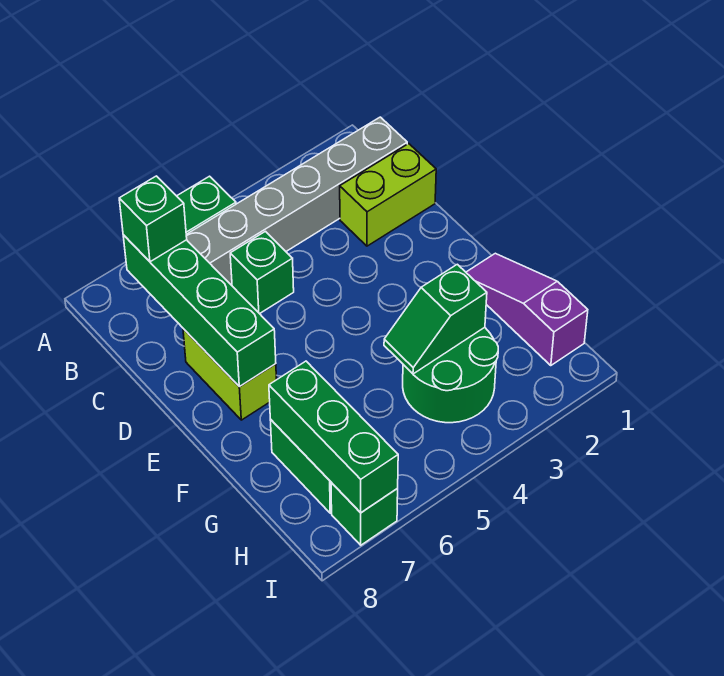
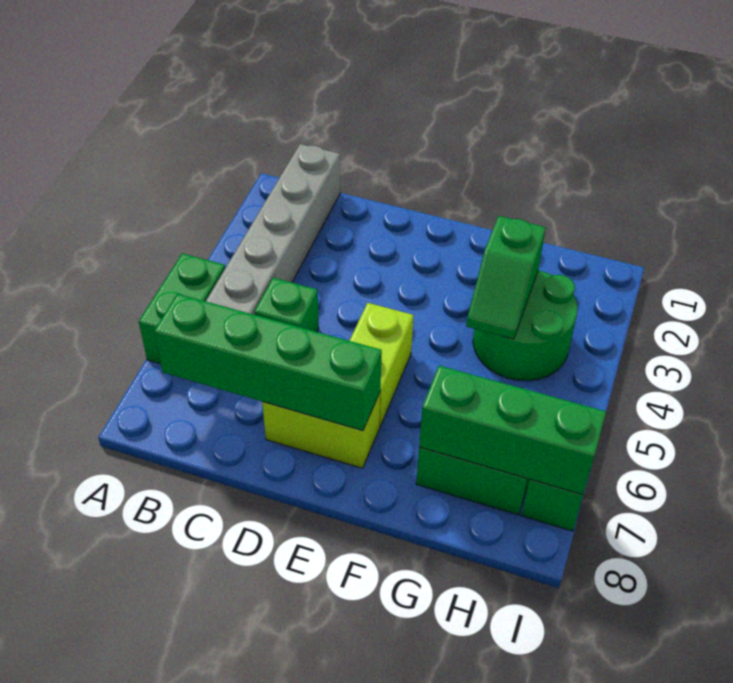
green brick B7 level 3 -> none
lime brick C1:C2 level 1 -> lime brick E5:E6 level 1
purple slope F1:H1 level 1 top H -> none

